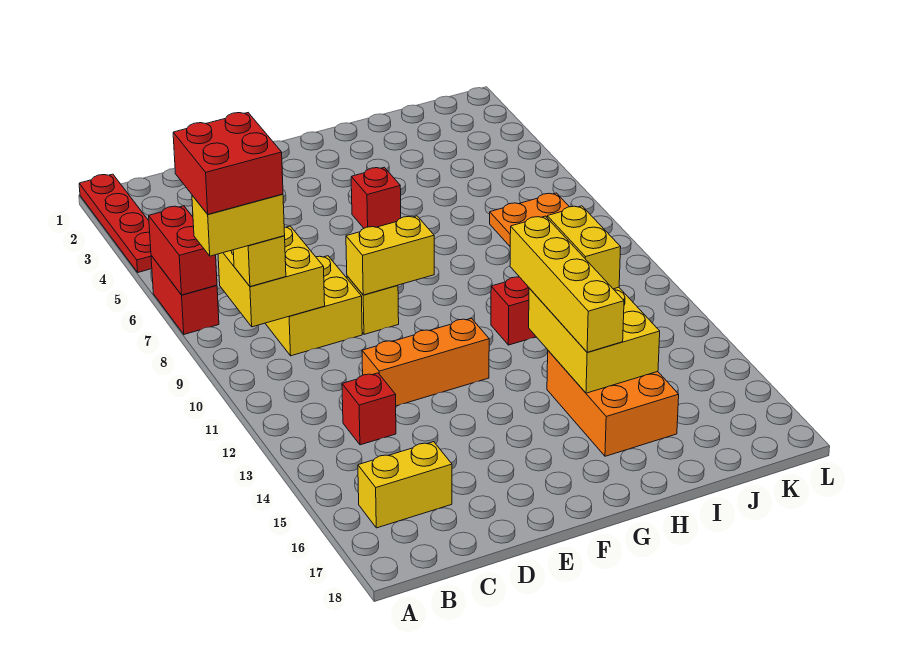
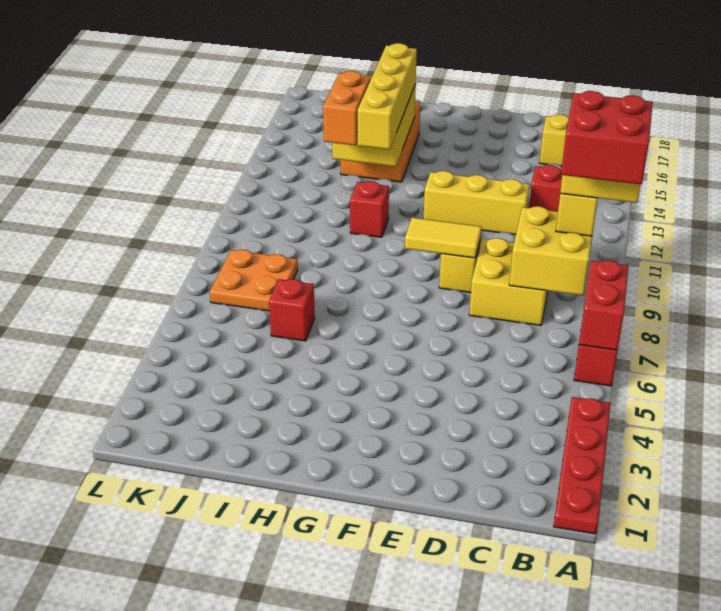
orange brick D12:F12 level 1 -> yellow brick D12:F12 level 1
yellow brick E9:F9 level 2 -> yellow tile E9:F9 level 2
red brick G5 level 1 -> red brick I6 level 1
yellow brick I12:I13 level 3 -> orange brick I12:I13 level 3

